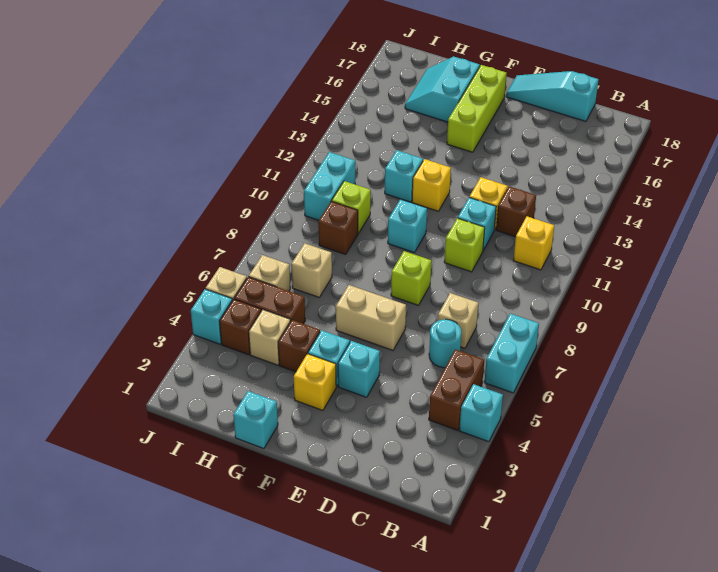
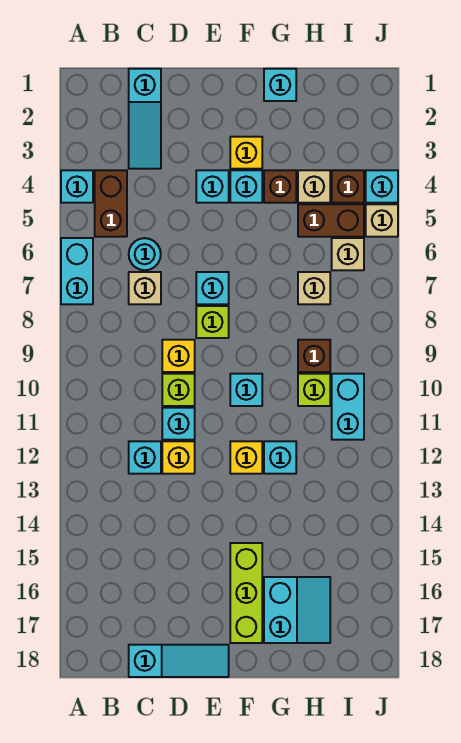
yellow brick B11 level 1 -> yellow brick D9 level 1
none -> cyan slope C1:C3 level 1 top 1
brown brick C12 level 1 -> cyan brick C12 level 1
tan brick E6:F6 level 1 -> none
none -> cyan brick E7 level 1

